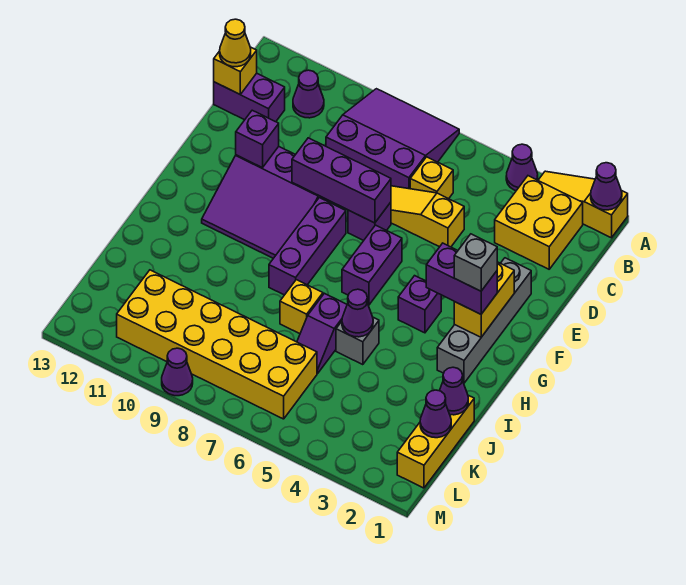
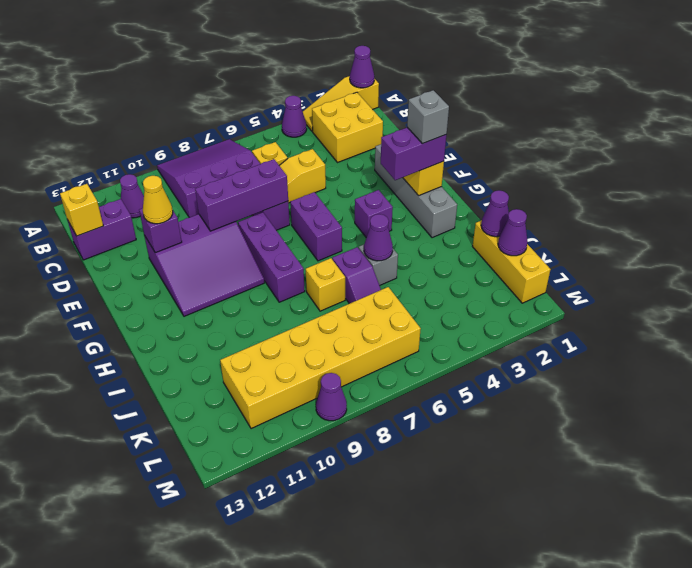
yellow cone C13 level 3 -> yellow cone E11 level 3

